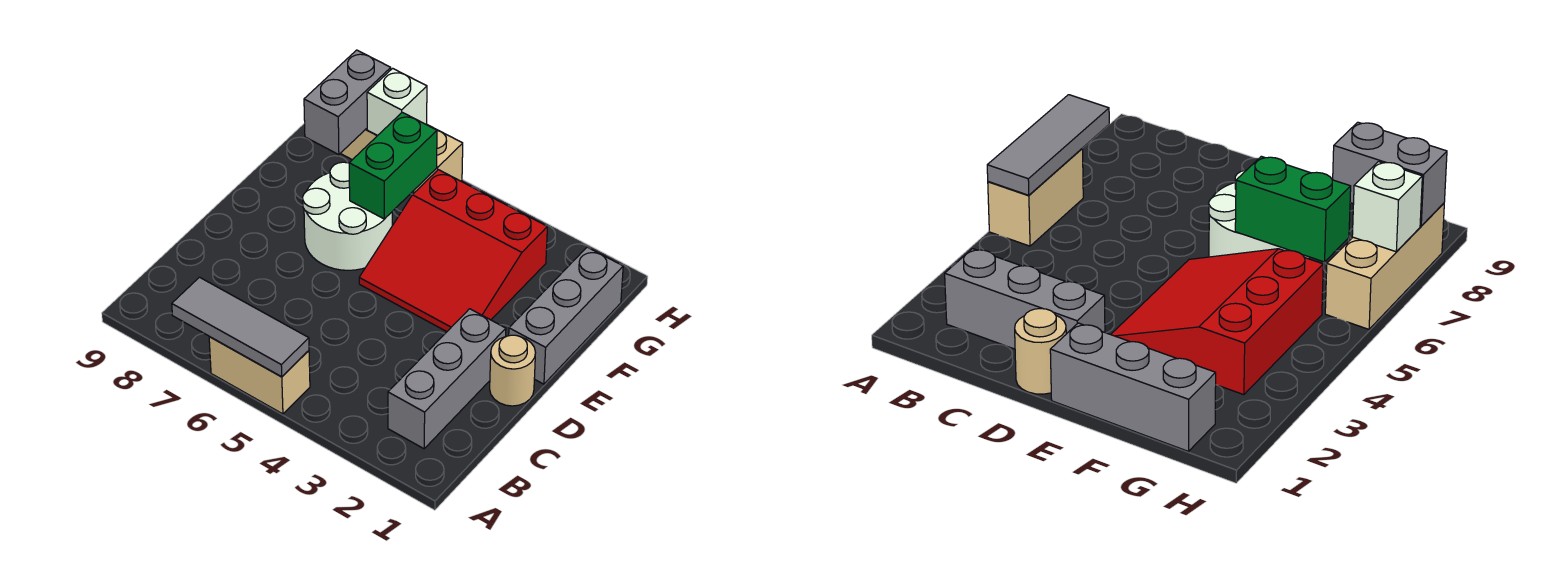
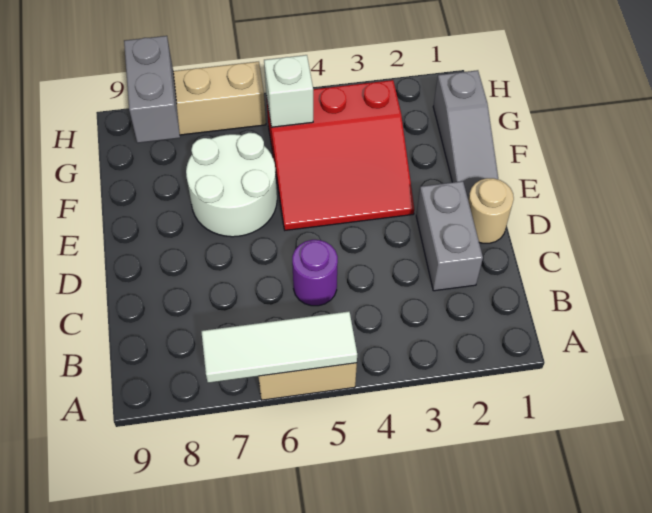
grey tile A5:A7 level 2 -> white tile A5:A7 level 2
grey brick B2:D2 level 1 -> grey brick C2:D2 level 1
none -> purple round brick C5 level 1
grey brick E1:G1 level 1 -> grey slope E1:G1 level 1 top G
green brick F6:G6 level 2 -> none
white brick H7 level 2 -> white brick G5 level 2

